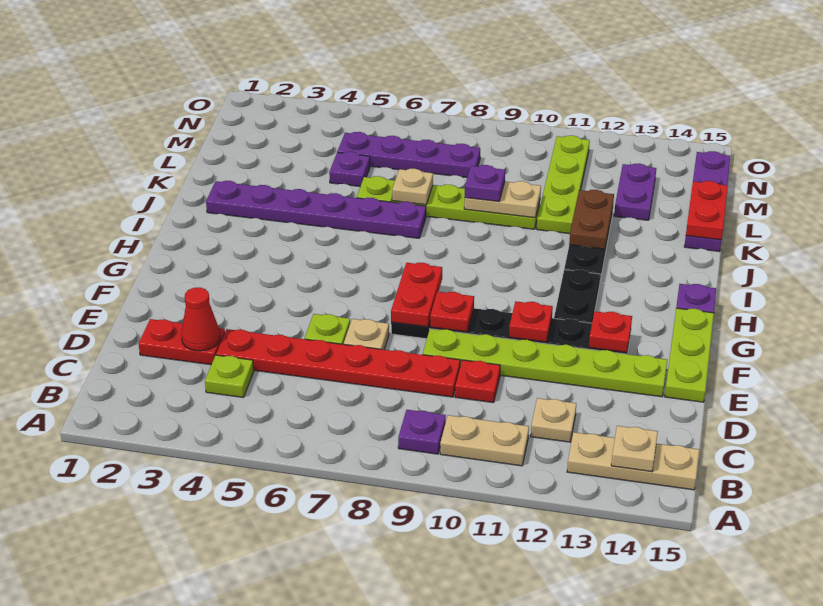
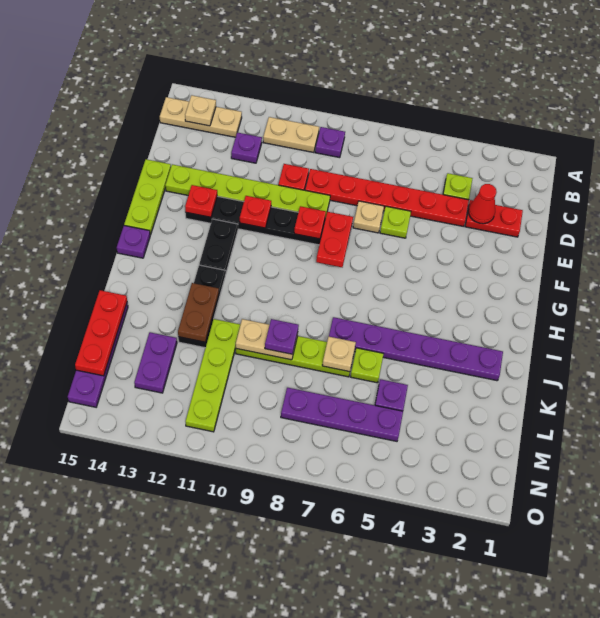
tan plate C12 level 1 -> purple plate C12 level 1
red plate K15:L15 level 2 -> red plate K15:M15 level 2

